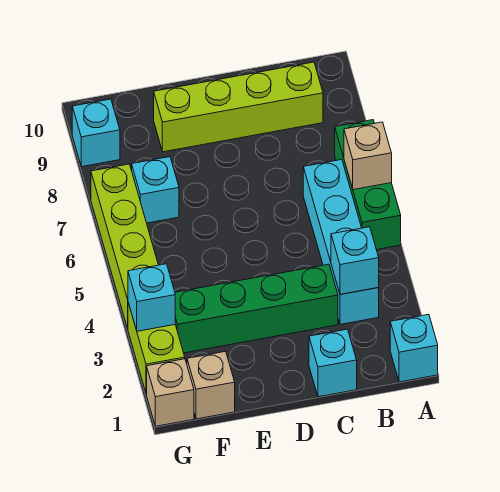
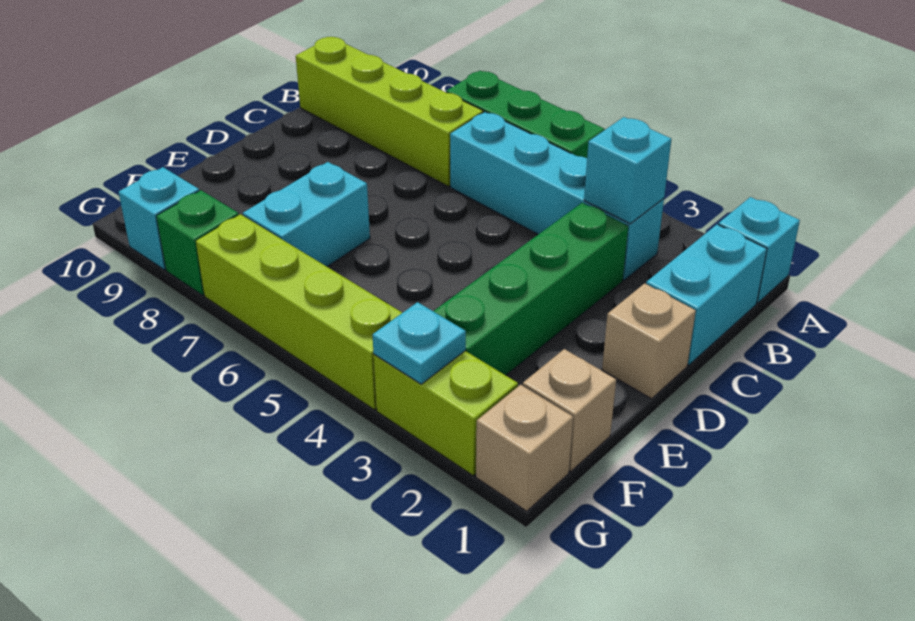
tan brick A6 level 2 -> tan brick D1 level 1
lime brick B9:E9 level 1 -> lime brick B7:B10 level 1
cyan brick C1 level 1 -> cyan brick B1:C1 level 1
cyan brick F7 level 1 -> cyan brick E7:F7 level 1
cyan brick G3 level 2 -> cyan plate G3 level 2
none -> green brick G8 level 1

